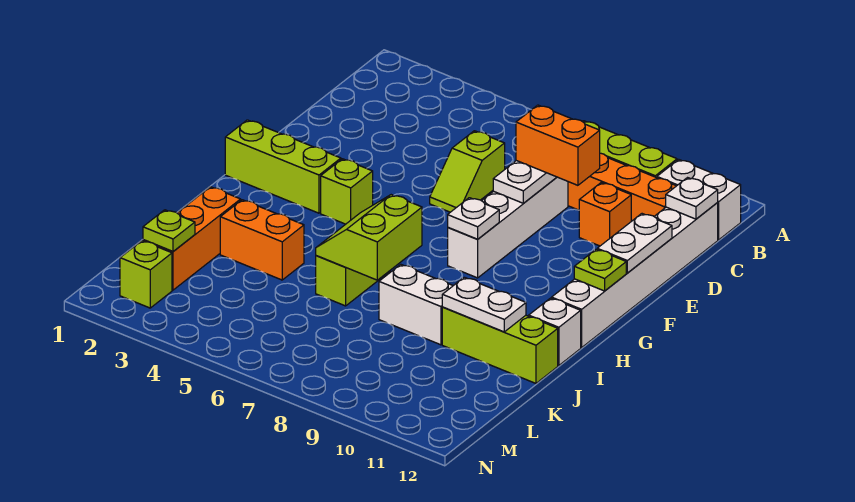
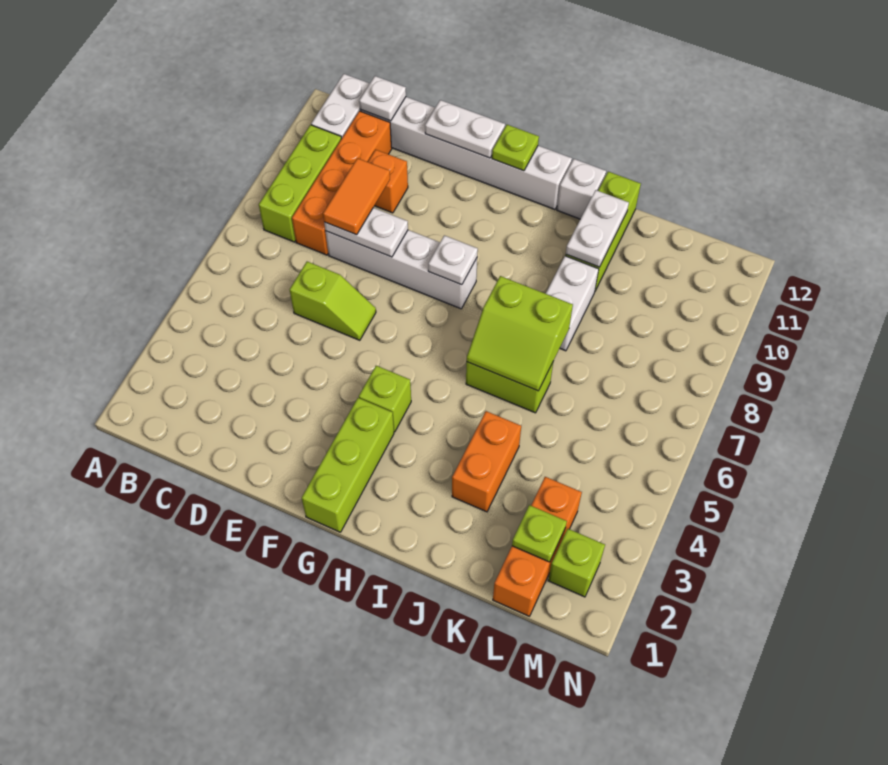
orange brick D8:D9 level 3 -> orange tile D8:D9 level 3
orange brick J2:L2 level 1 -> orange brick L1:L3 level 1

